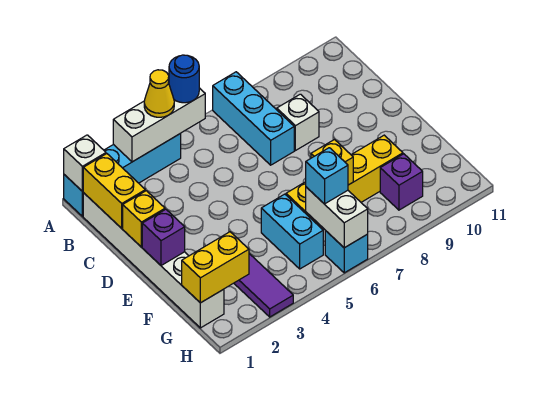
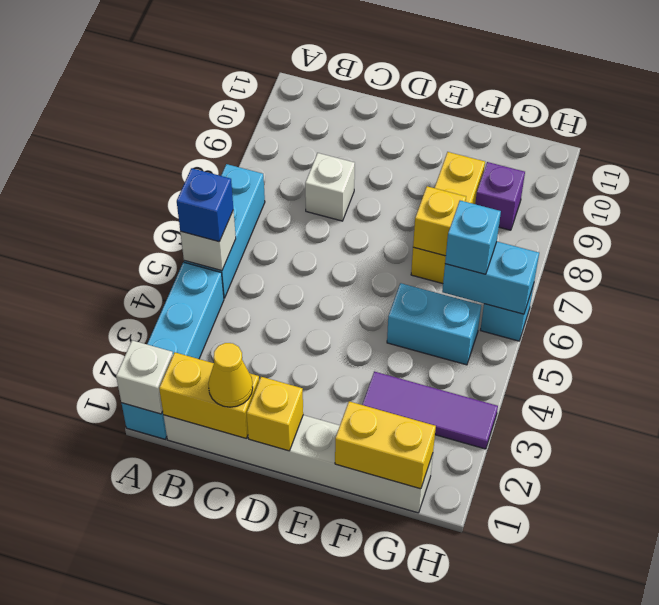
white brick A3:A5 level 2 -> white brick A5 level 2
yellow cone A4 level 3 -> yellow cone C1 level 3
blue round brick A5 level 3 -> blue brick A5 level 3
cyan brick A7:C7 level 1 -> cyan brick A5:A7 level 1
purple brick E1 level 2 -> none
yellow brick F6:F9 level 1 -> yellow brick F7:F9 level 1
yellow brick G1:G2 level 2 -> yellow brick F1:G1 level 2
white brick G6:H6 level 2 -> cyan brick G6:H6 level 2

